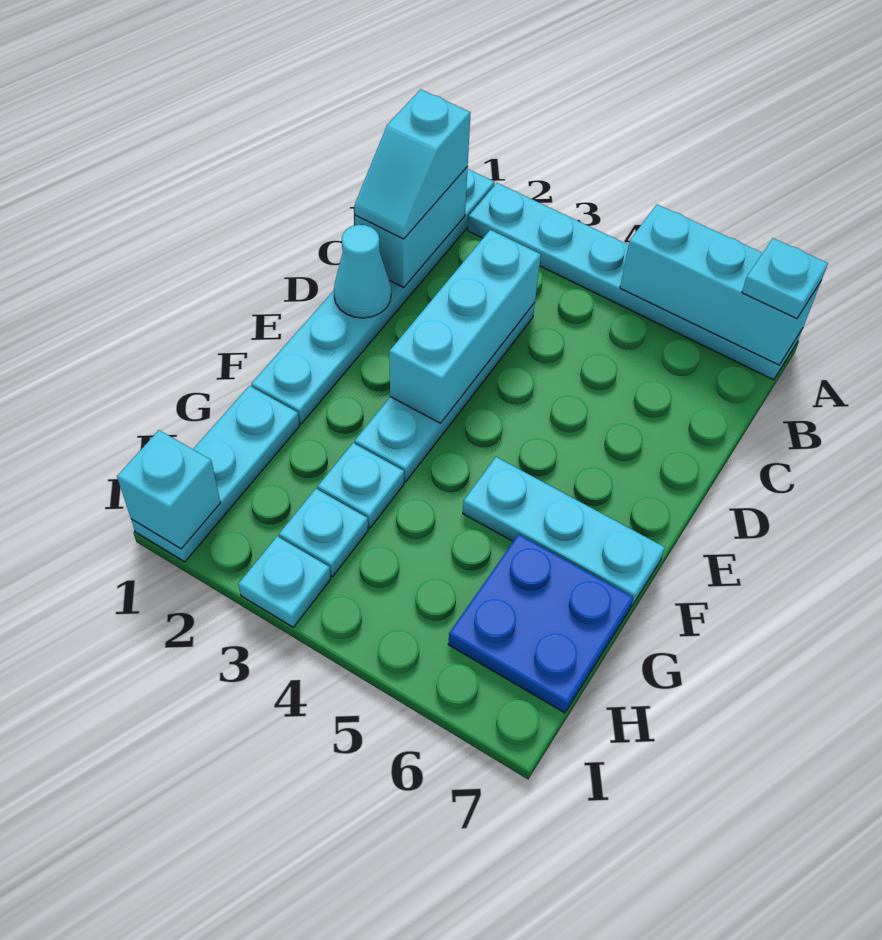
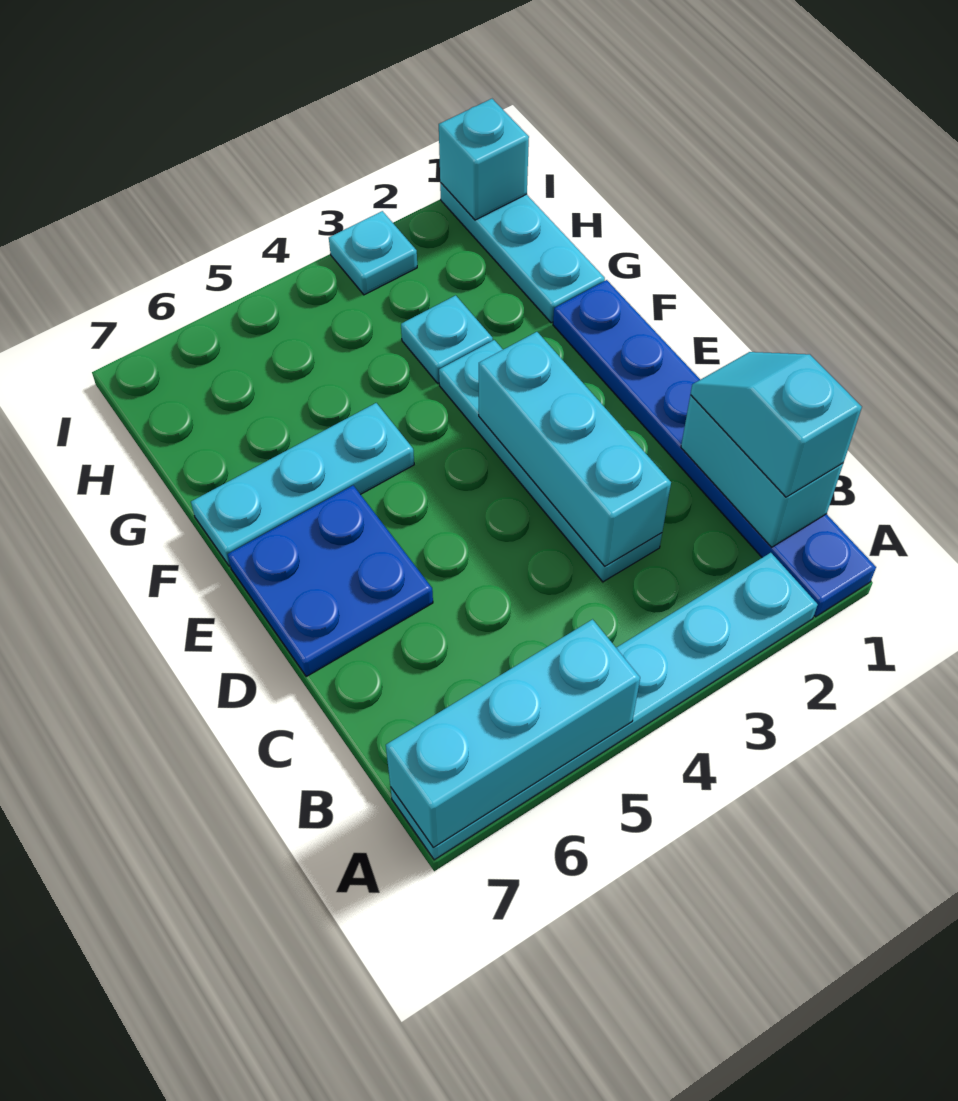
cyan plate A1:F1 level 1 -> blue plate A1:F1 level 1
cyan plate A7 level 3 -> none
cyan cone D1 level 2 -> none
blue plate G6:H7 level 1 -> blue plate D6:E7 level 1
cyan plate H3 level 1 -> none

